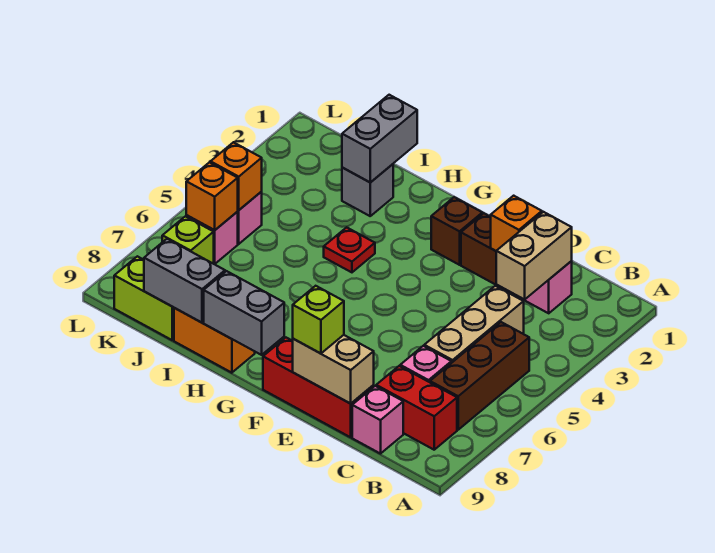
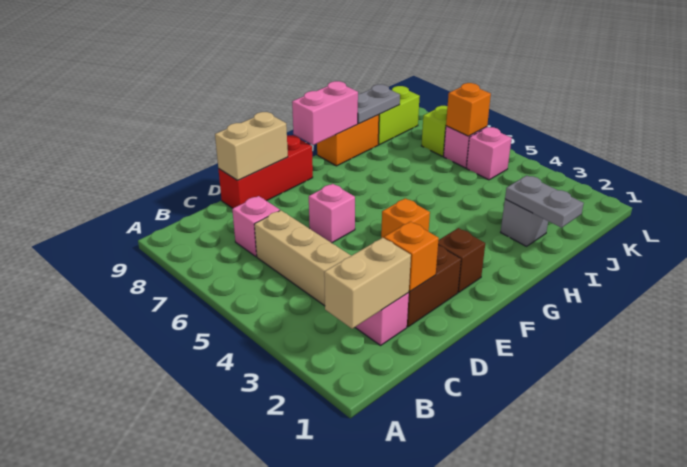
brown brick B5:B7 level 1 -> none
red brick B8:C8 level 1 -> none
tan brick C2:C3 level 2 -> tan brick B2:C2 level 2
pink brick C9 level 1 -> pink brick E6 level 1
lime brick E9 level 3 -> none
grey brick G9:H9 level 2 -> pink brick G9:H9 level 2
red plate H4 level 1 -> none
grey brick I1:I2 level 2 -> grey plate I1:I2 level 2
grey brick I9:J9 level 2 -> grey plate I9:J9 level 2
orange brick K5 level 2 -> orange brick F4 level 1

